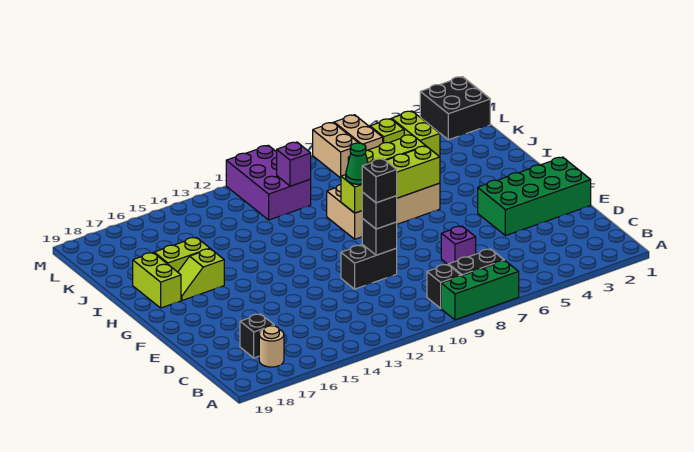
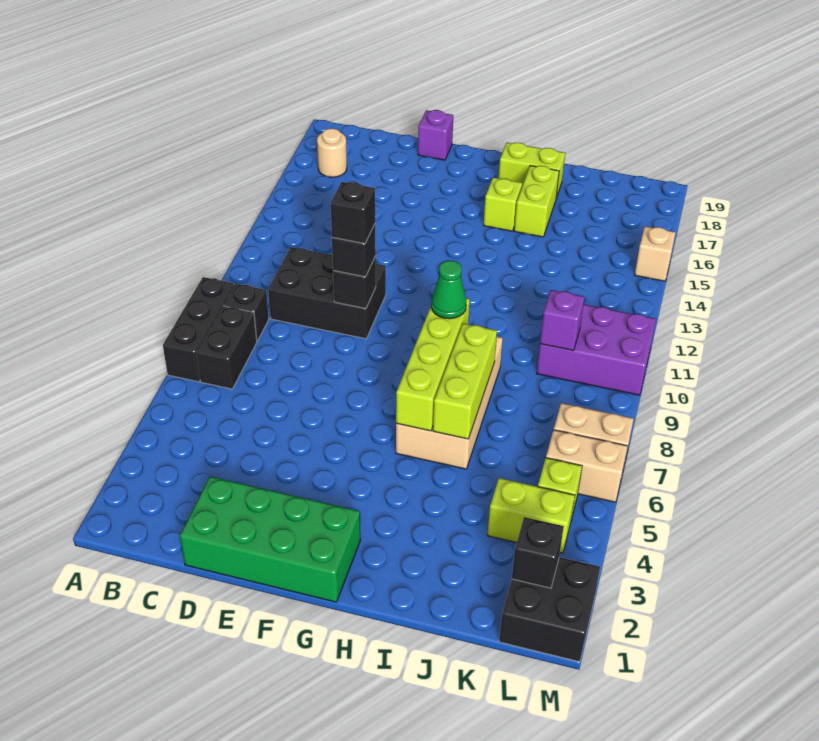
green brick A7:A9 level 1 -> black brick A7:A9 level 1
black brick C17 level 1 -> black brick L2 level 2
purple brick D7 level 1 -> purple brick E19 level 1
green brick E1:F4 level 1 -> green brick D1:G2 level 1
black brick E10:E11 level 1 -> black brick C10:E11 level 1
none -> tan brick M15 level 1

